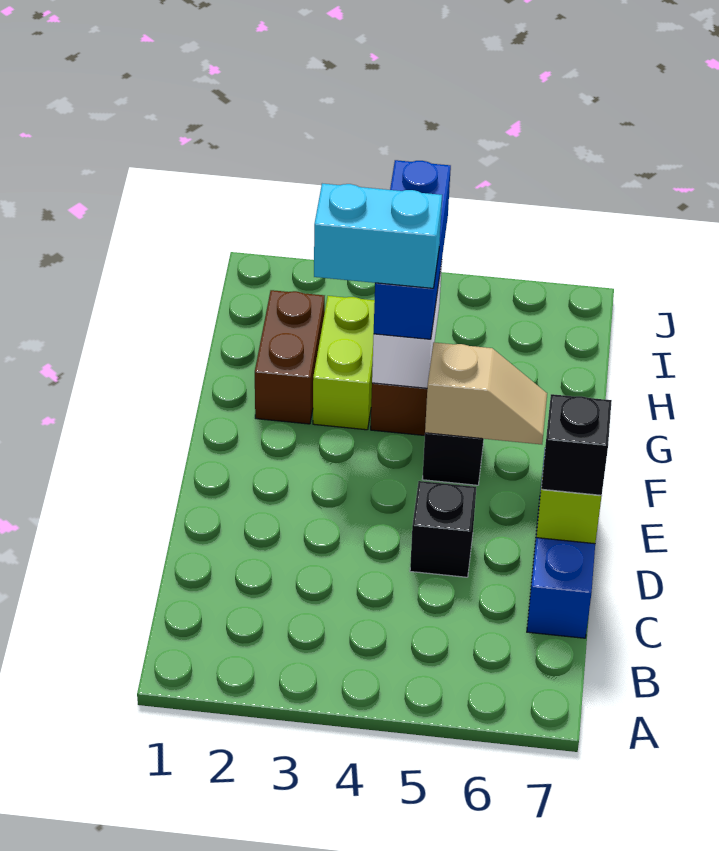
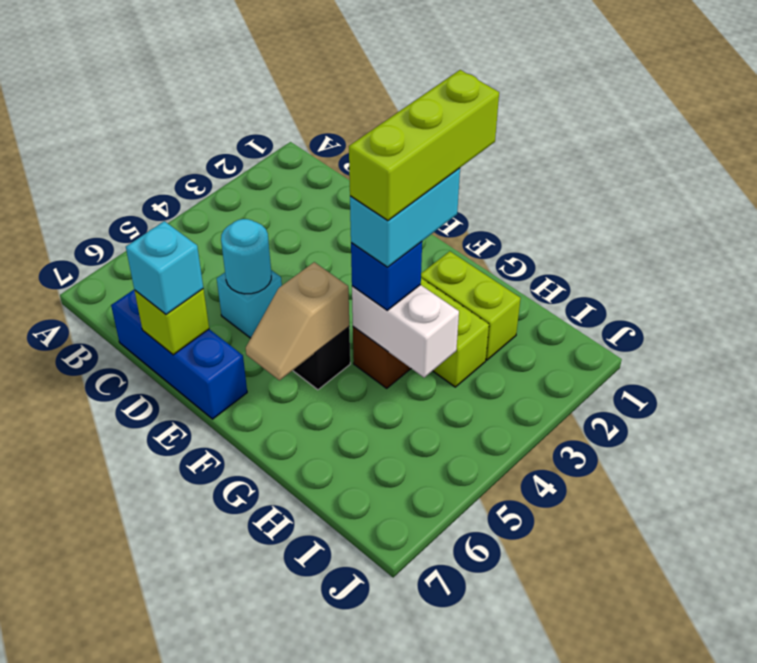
black brick D5 level 1 -> cyan brick D5 level 1
none -> cyan round brick D5 level 2
black brick D7 level 3 -> cyan brick D7 level 3
brown brick G2:H2 level 1 -> lime brick G2:H2 level 1
none -> lime brick G2:G4 level 5
blue brick G4:I4 level 3 -> blue brick G4 level 3

